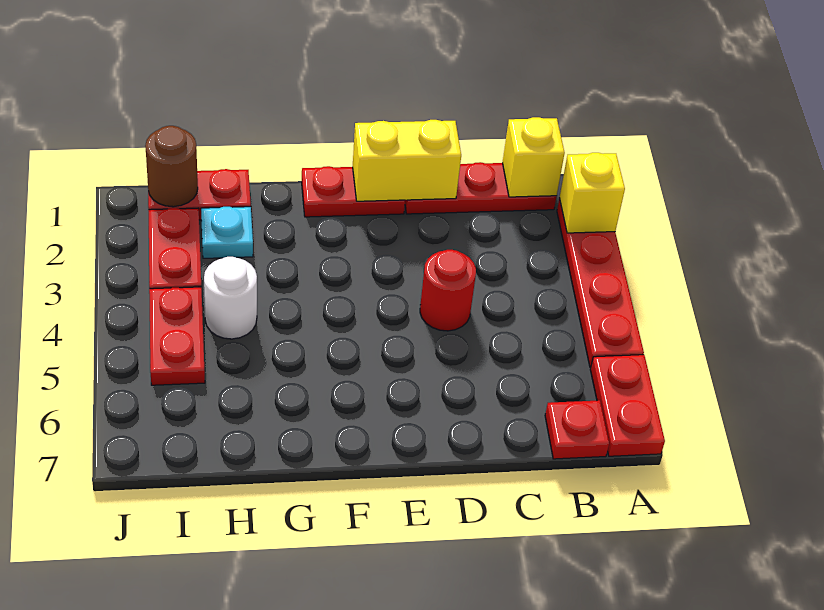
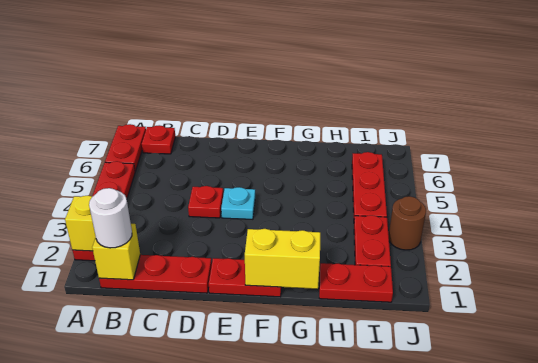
yellow brick D1:E1 level 2 -> yellow brick F1:G1 level 2
red round brick D4 level 1 -> red plate D4 level 1
cyan plate H2 level 1 -> cyan plate E4 level 1
white round brick H4 level 1 -> white round brick B1 level 3
brown round brick I1 level 2 -> brown round brick J3 level 1
red plate I4:I5 level 1 -> red plate I4:I6 level 1

